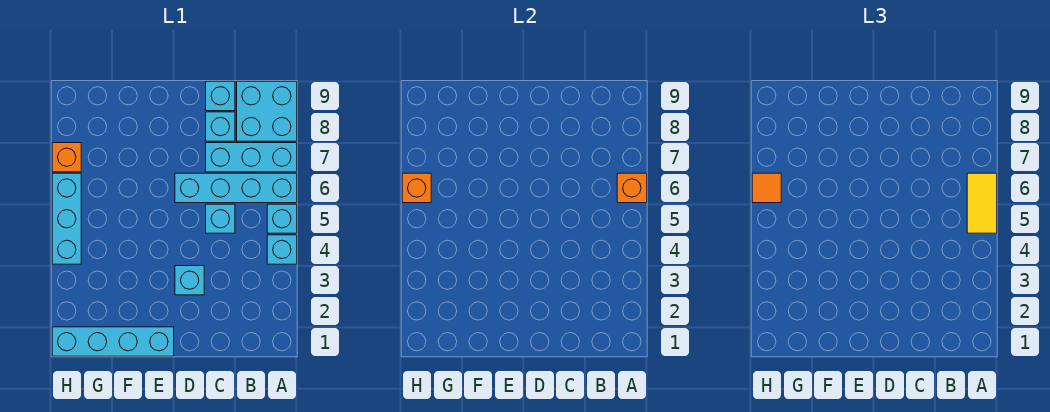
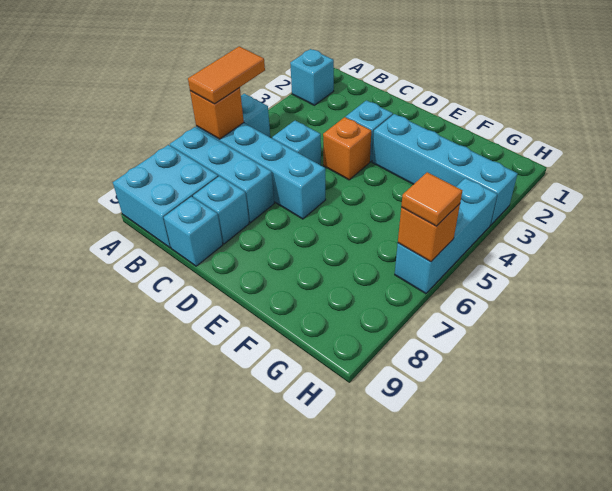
cyan brick A4 level 1 -> cyan brick A2 level 1
yellow tile A5:A6 level 3 -> orange tile A5:A6 level 3
cyan brick E1:H1 level 1 -> cyan brick E3:H3 level 1
orange brick H7 level 1 -> orange brick D4 level 1

